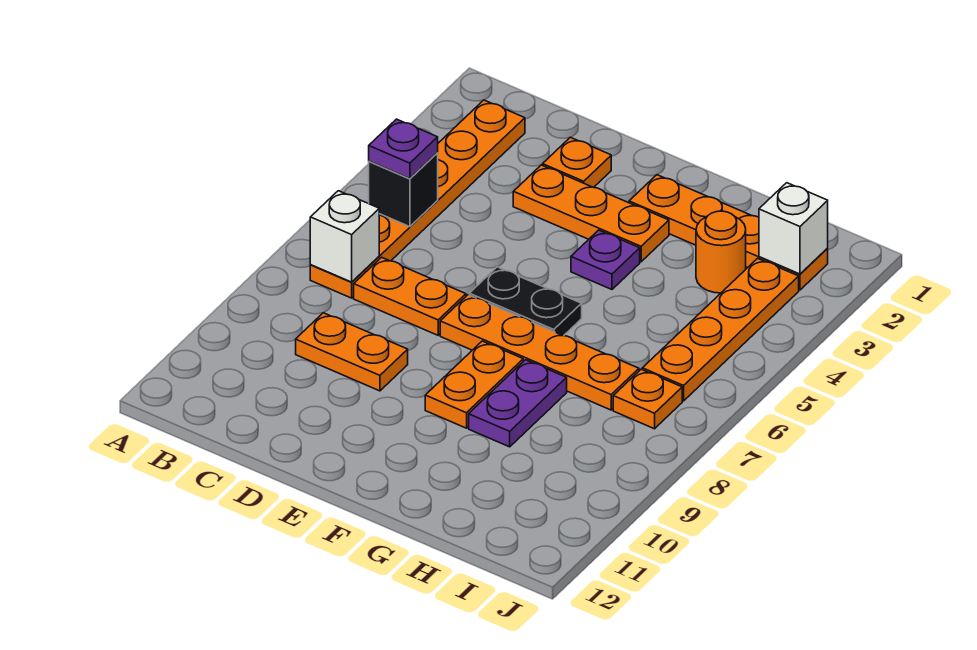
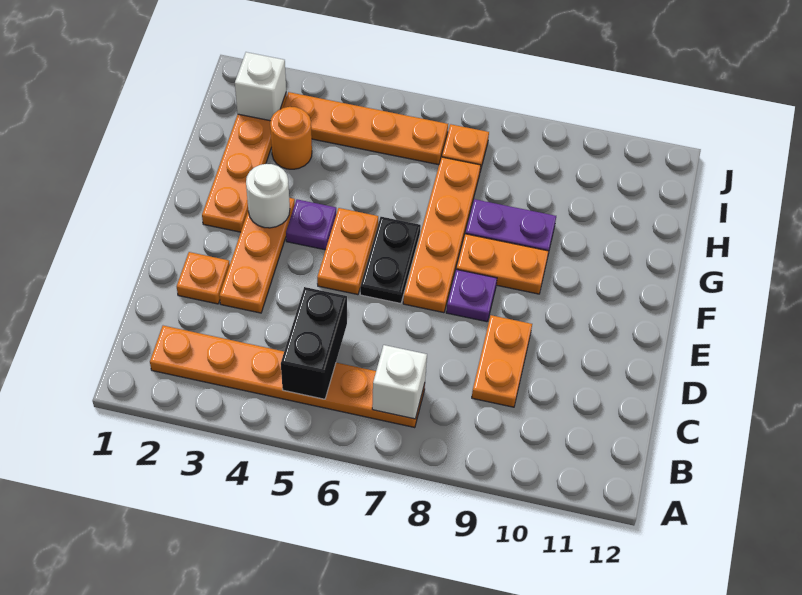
black brick B5 level 2 -> black brick B5:C5 level 2
purple plate B5 level 3 -> purple plate E8 level 1
orange plate C7:D7 level 1 -> orange plate E5:F5 level 1
none -> white round brick F3 level 2

